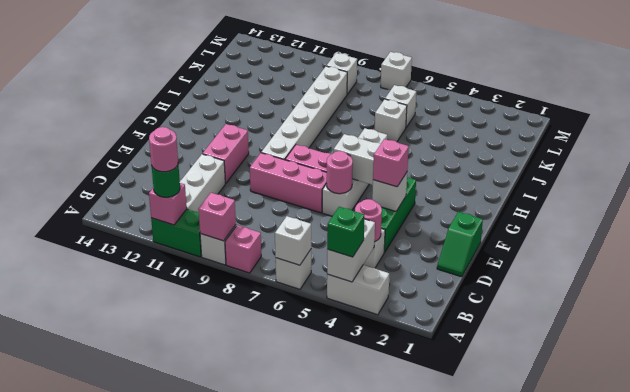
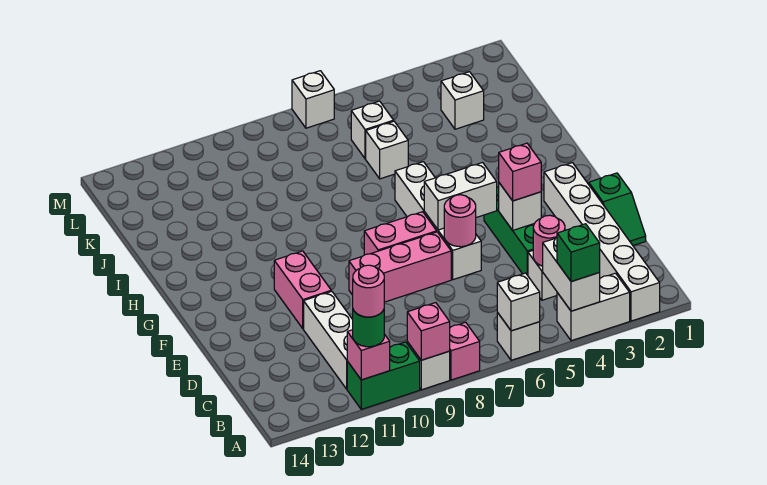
white brick F9:K9 level 1 -> white brick A2:F2 level 1
white brick L9 level 1 -> white brick K3 level 1

